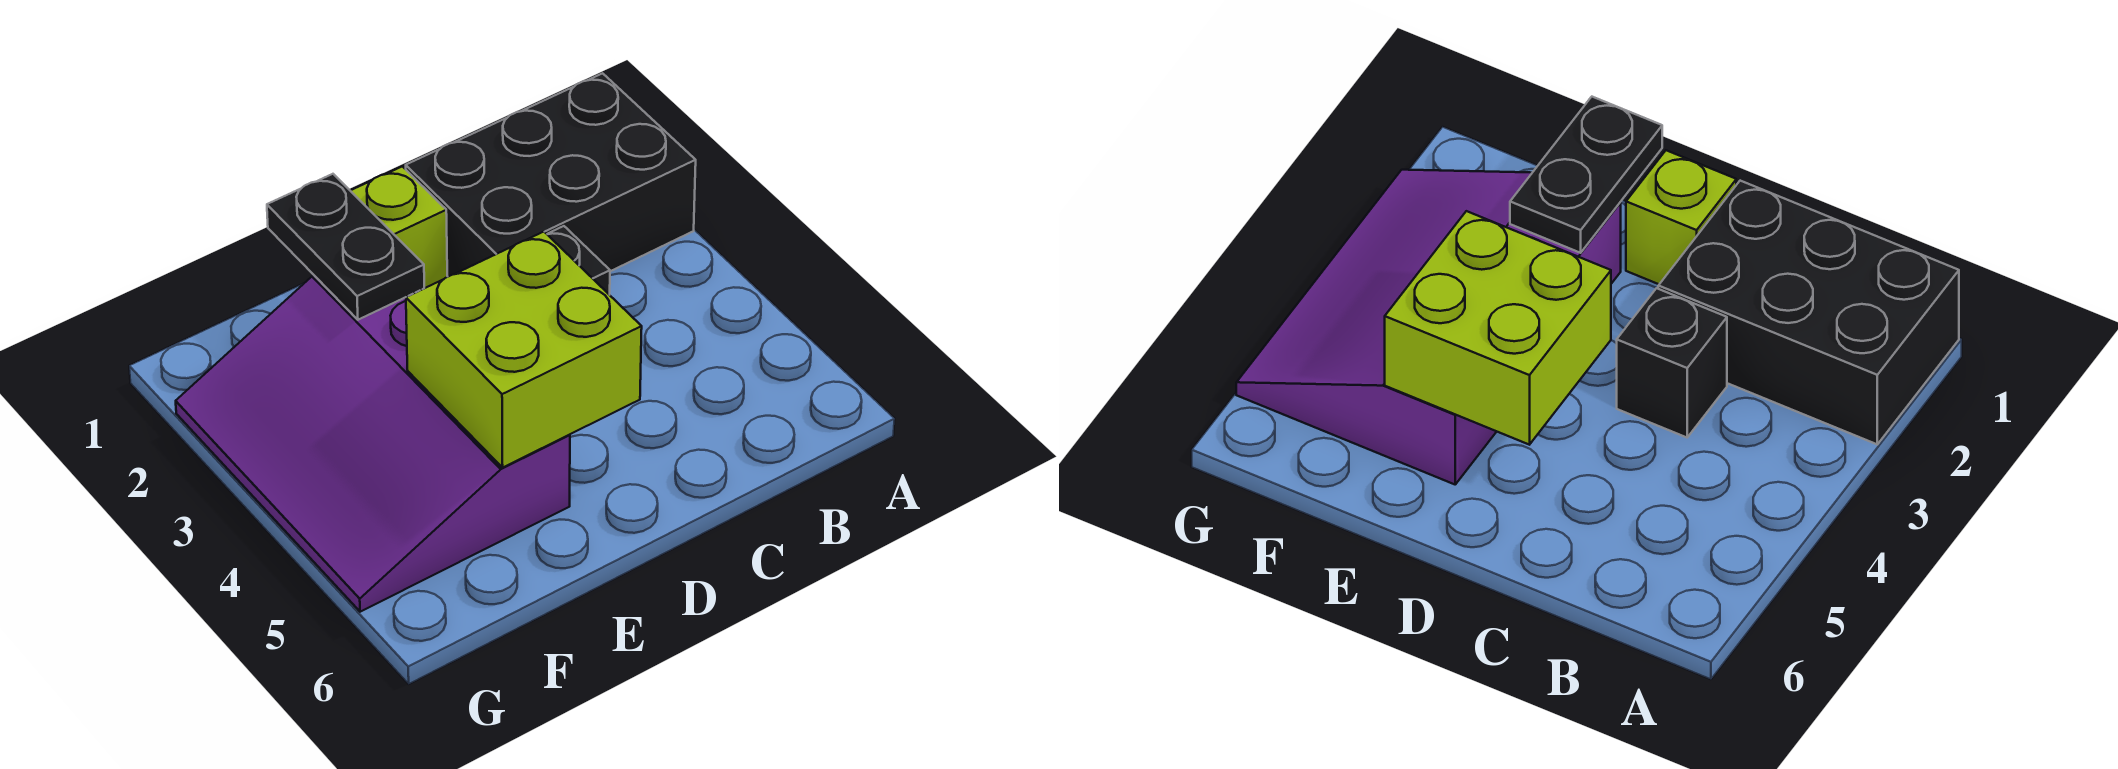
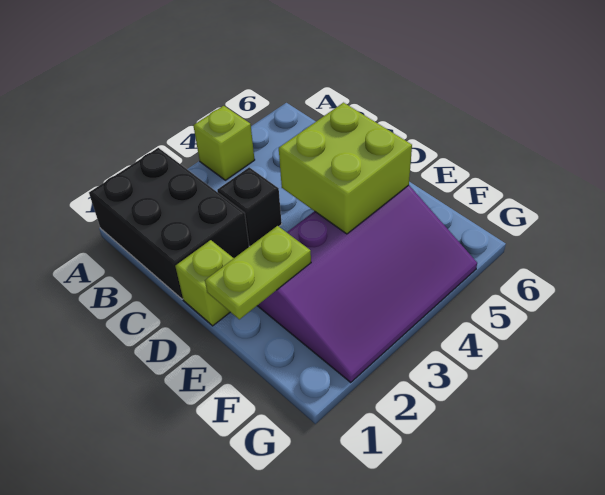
none -> lime brick A4 level 1
black plate E1:E2 level 2 -> lime plate E1:E2 level 2

